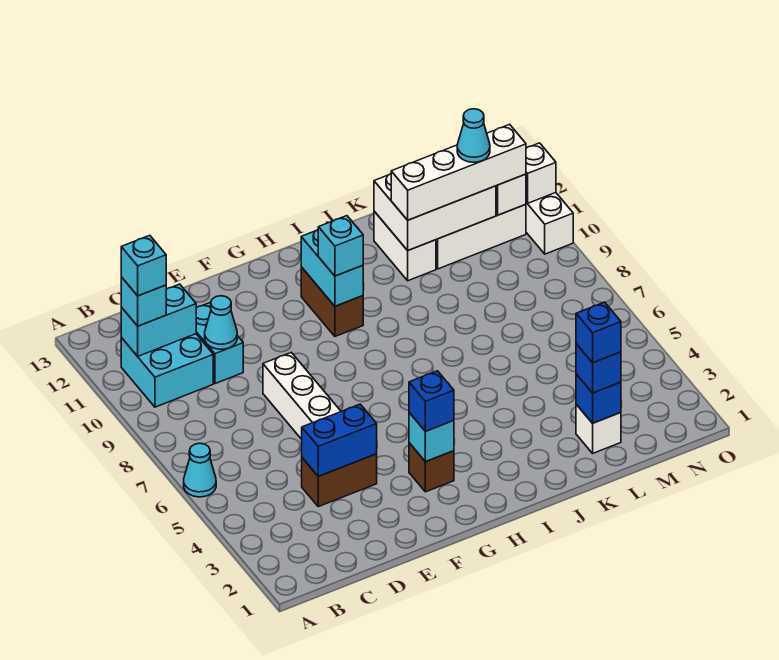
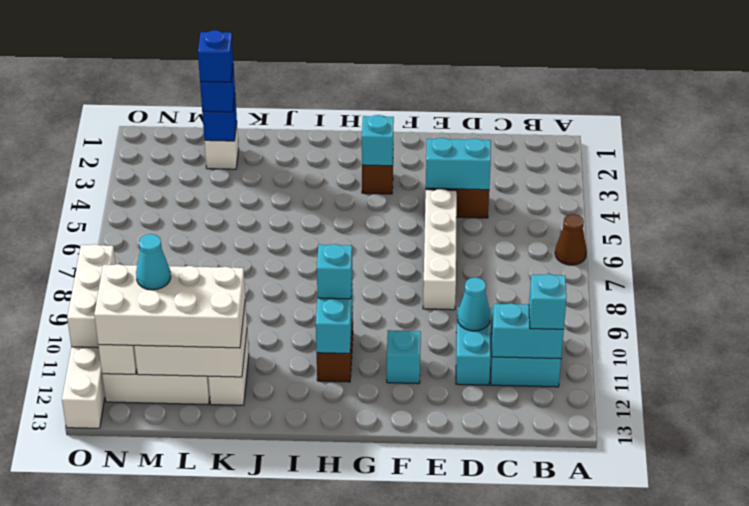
cyan cone A6 level 1 -> brown cone A6 level 1
cyan brick B11 level 4 -> cyan brick F11 level 1
blue brick D4:E4 level 2 -> cyan brick D4:E4 level 2
blue brick G3 level 3 -> none
white brick K11:N11 level 3 -> white brick K11:N12 level 3
white brick O11 level 2 -> white brick O9:O11 level 2

